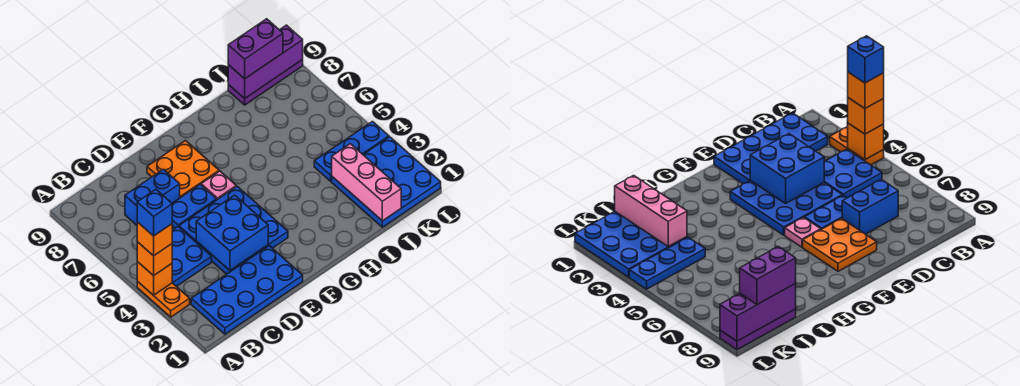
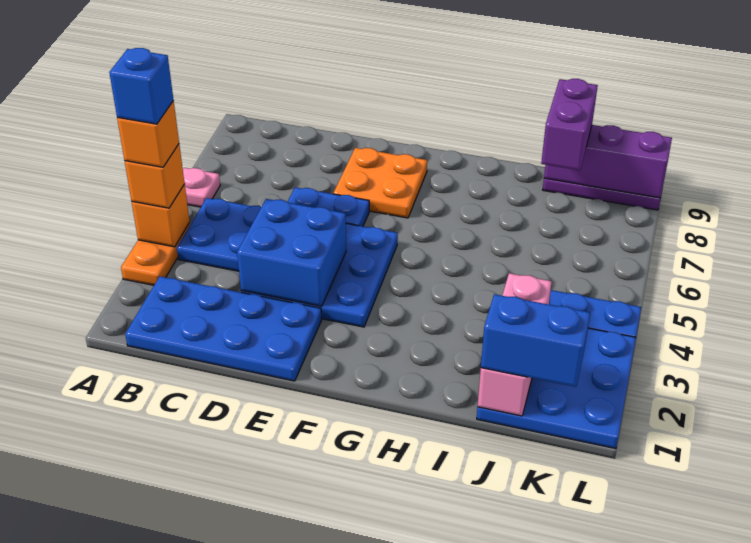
blue brick C7:D7 level 1 -> blue brick J1:K1 level 3
pink plate F6 level 1 -> pink plate A6 level 1
purple brick J9:K9 level 3 -> purple brick J8:J9 level 3

